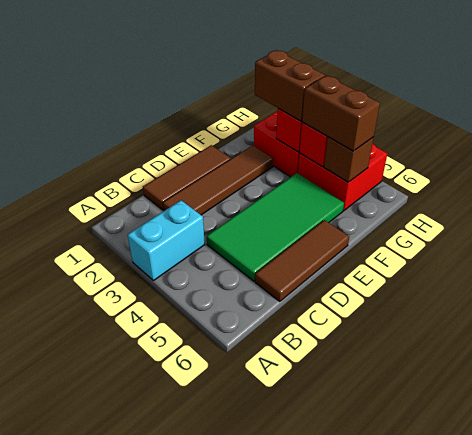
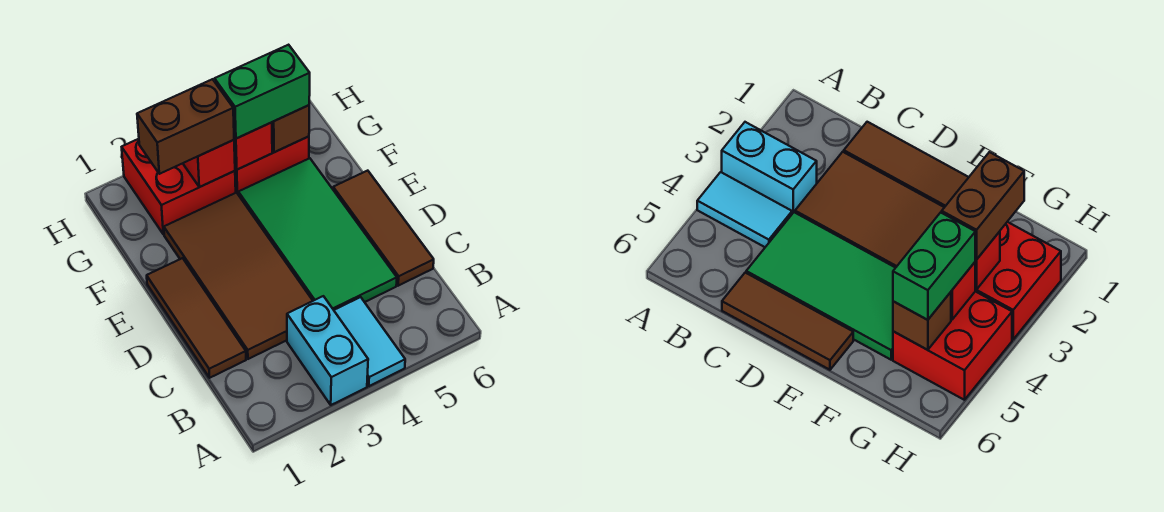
none -> cyan tile A4:B4 level 1
brown tile C2:F2 level 1 -> brown tile C2:F3 level 1
brown brick G4:G5 level 3 -> green brick G4:G5 level 3

